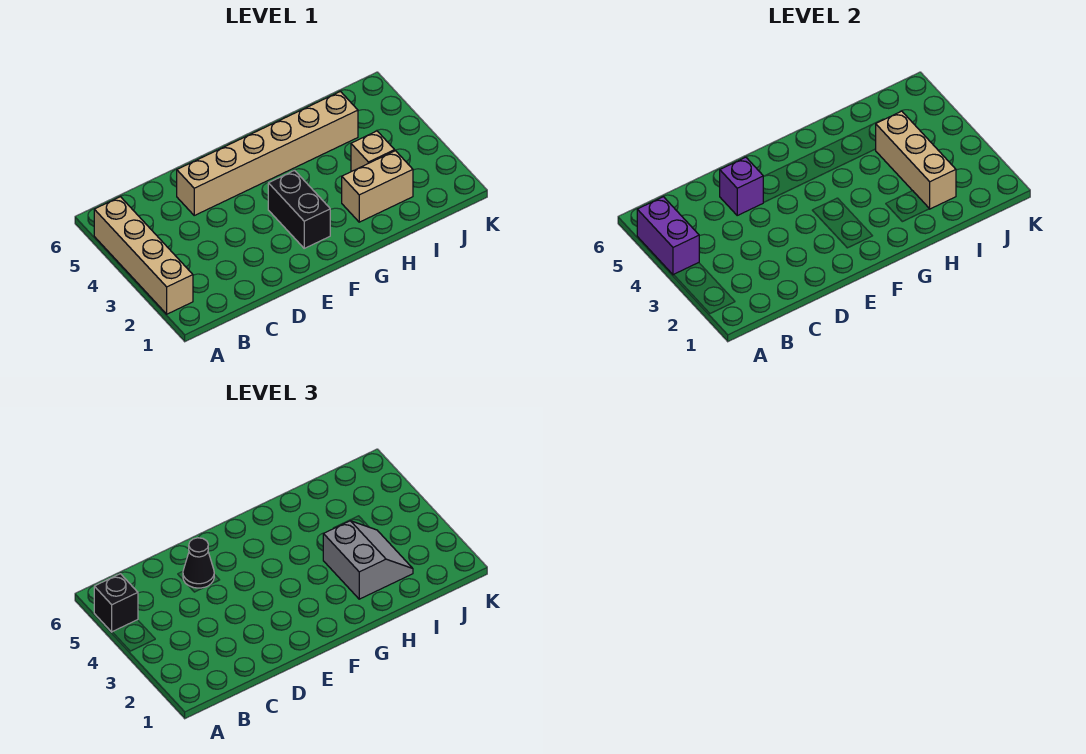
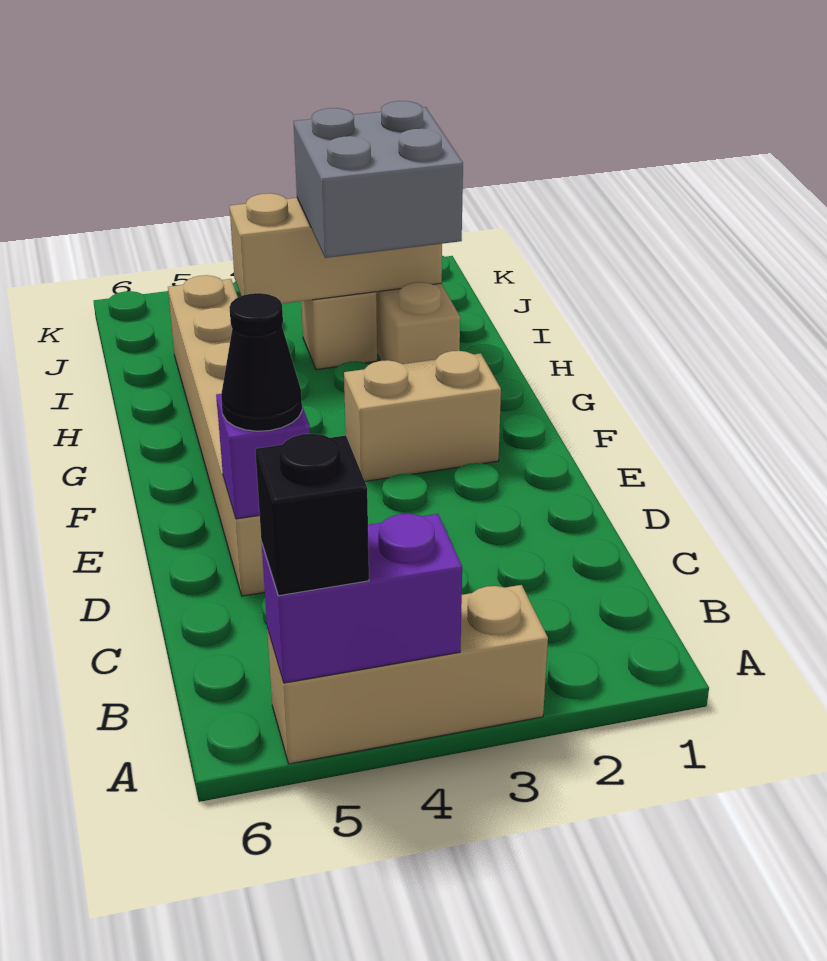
tan brick A2:A5 level 1 -> tan brick A3:A5 level 1
black brick F2:F3 level 1 -> tan brick F2:F3 level 1
grey slope H2:I3 level 3 top H -> grey brick H2:I3 level 3

